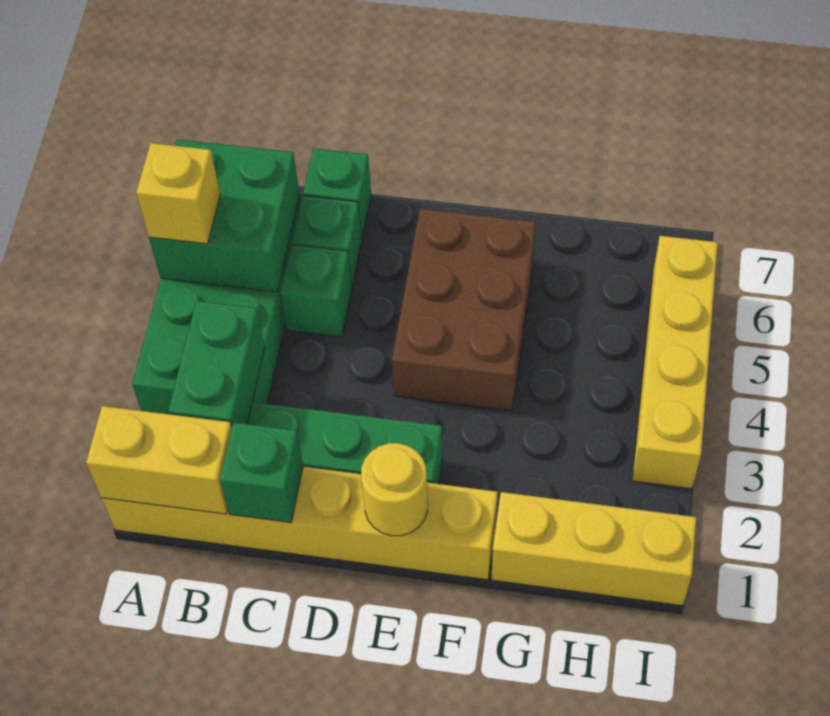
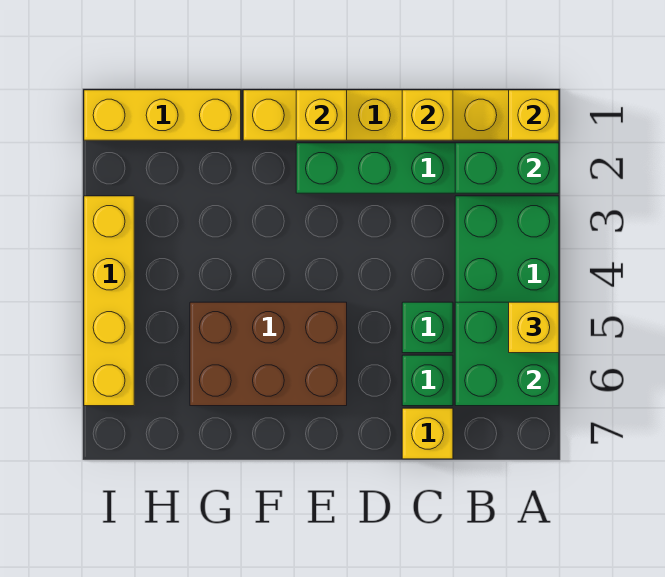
yellow brick A1:B1 level 2 -> yellow brick A1 level 2
green brick B2:B3 level 2 -> green brick A2:B2 level 2
green brick C1 level 2 -> yellow brick C1 level 2
green brick C7 level 1 -> yellow brick C7 level 1
yellow round brick E1 level 2 -> yellow brick E1 level 2
brown brick E4:F6 level 1 -> brown brick E5:G6 level 1

